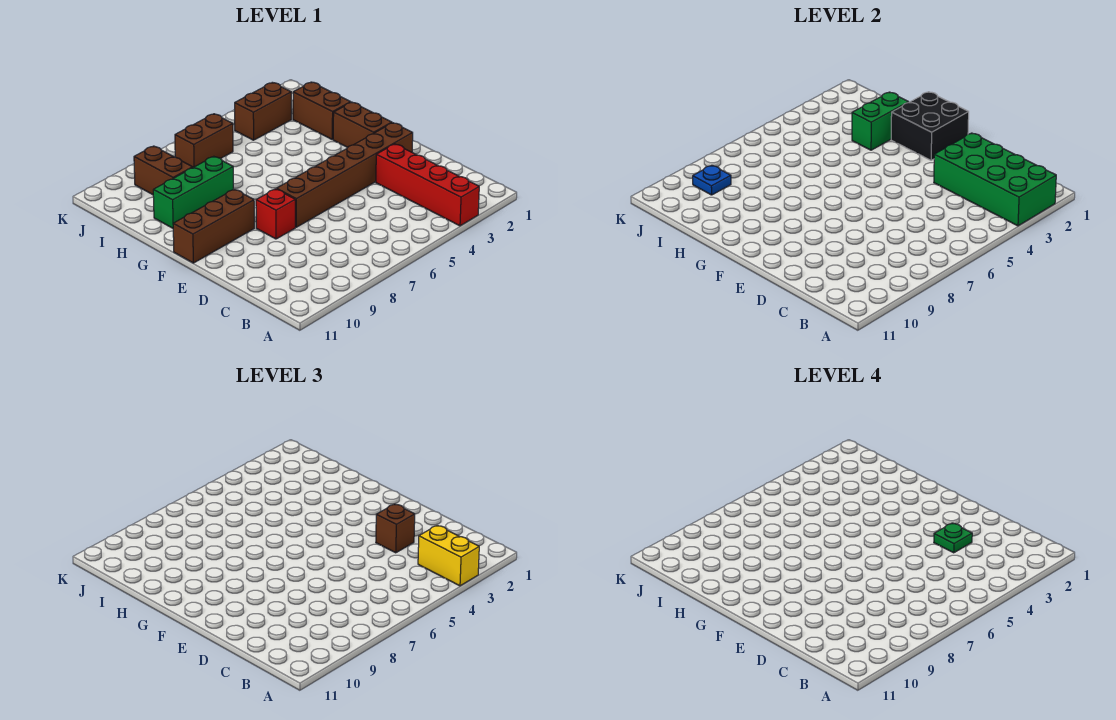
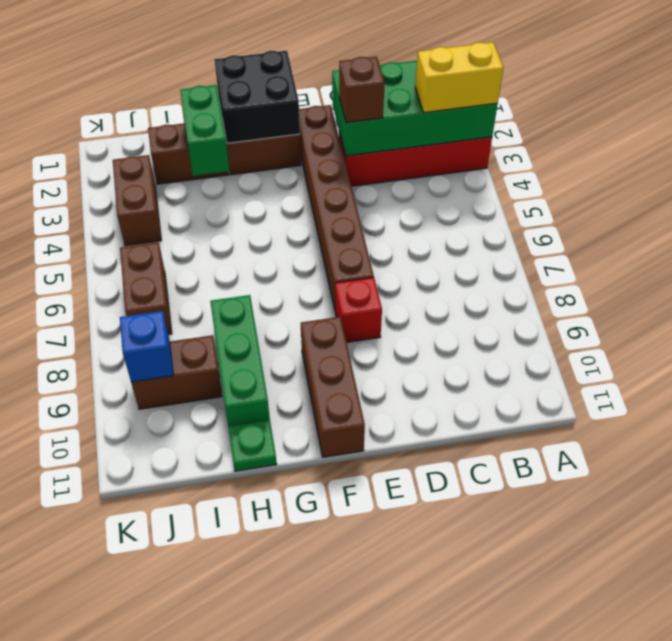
green plate D3 level 4 -> green plate H11 level 1
blue plate J9 level 2 -> blue brick J9 level 2

